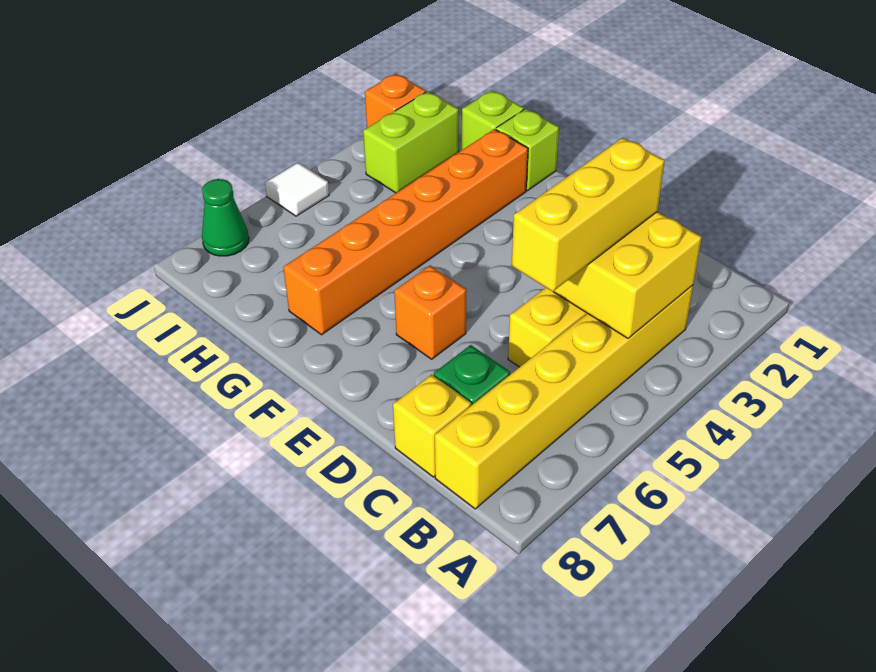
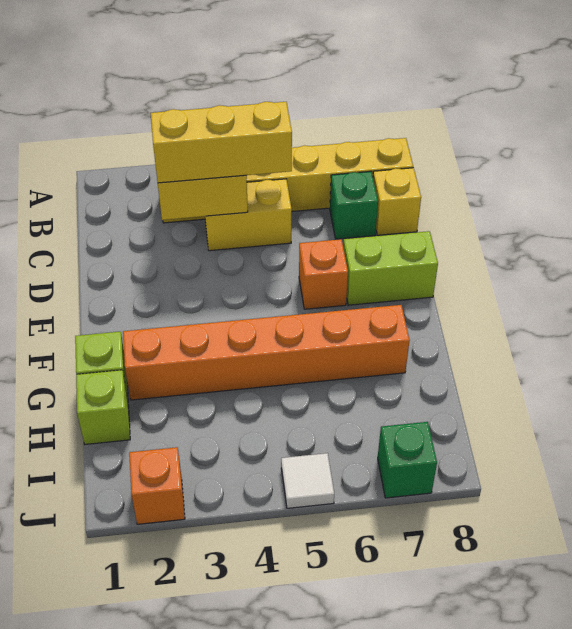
lime brick I2:I3 level 1 -> lime brick E7:E8 level 1
green cone J7 level 1 -> green brick J7 level 1

